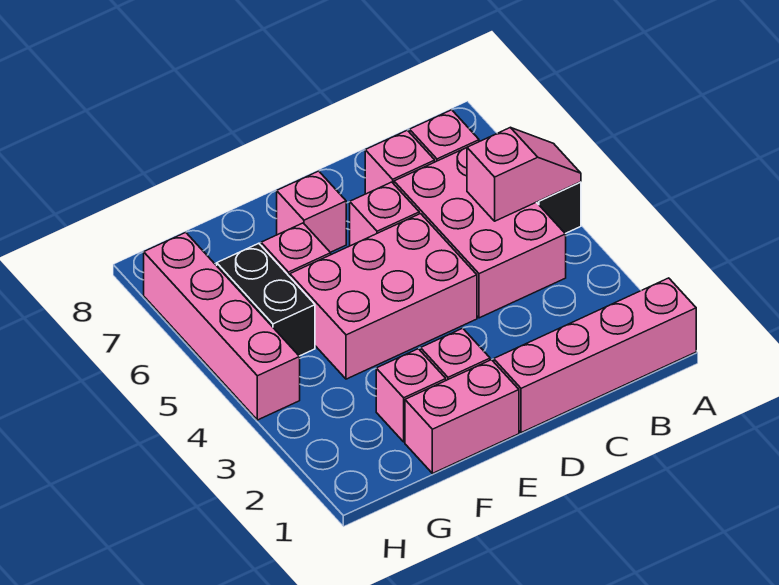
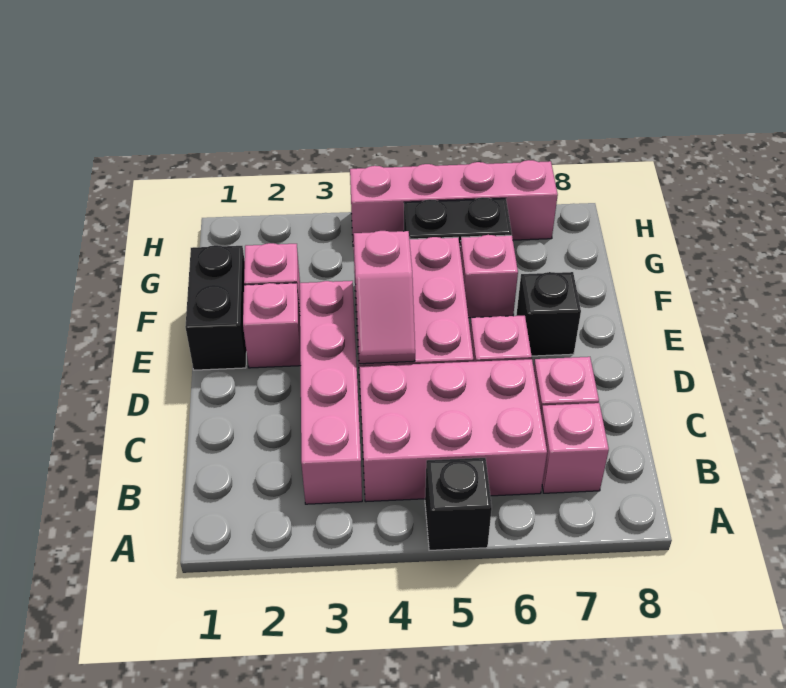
pink brick A1:D1 level 1 -> pink brick B3:E3 level 1
pink slope A5:B5 level 2 top B -> pink slope D4:E4 level 2 top E
pink brick E1:F1 level 1 -> black brick E1:F1 level 1
pink brick E7 level 1 -> black brick E7 level 1

